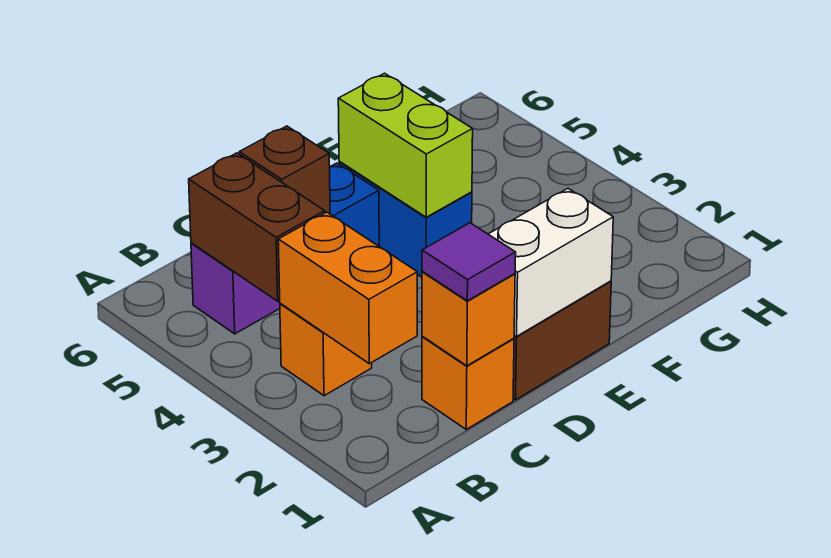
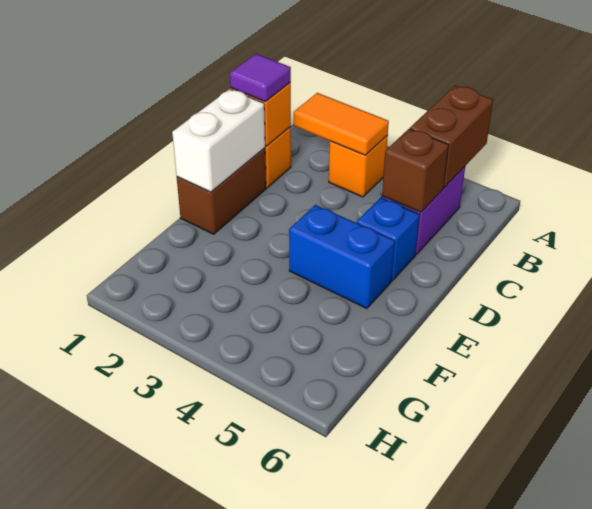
orange brick B2:B3 level 2 -> orange tile B2:B3 level 2
brown brick B4:B5 level 2 -> brown brick A5:B5 level 2
lime brick E4:E5 level 2 -> none

